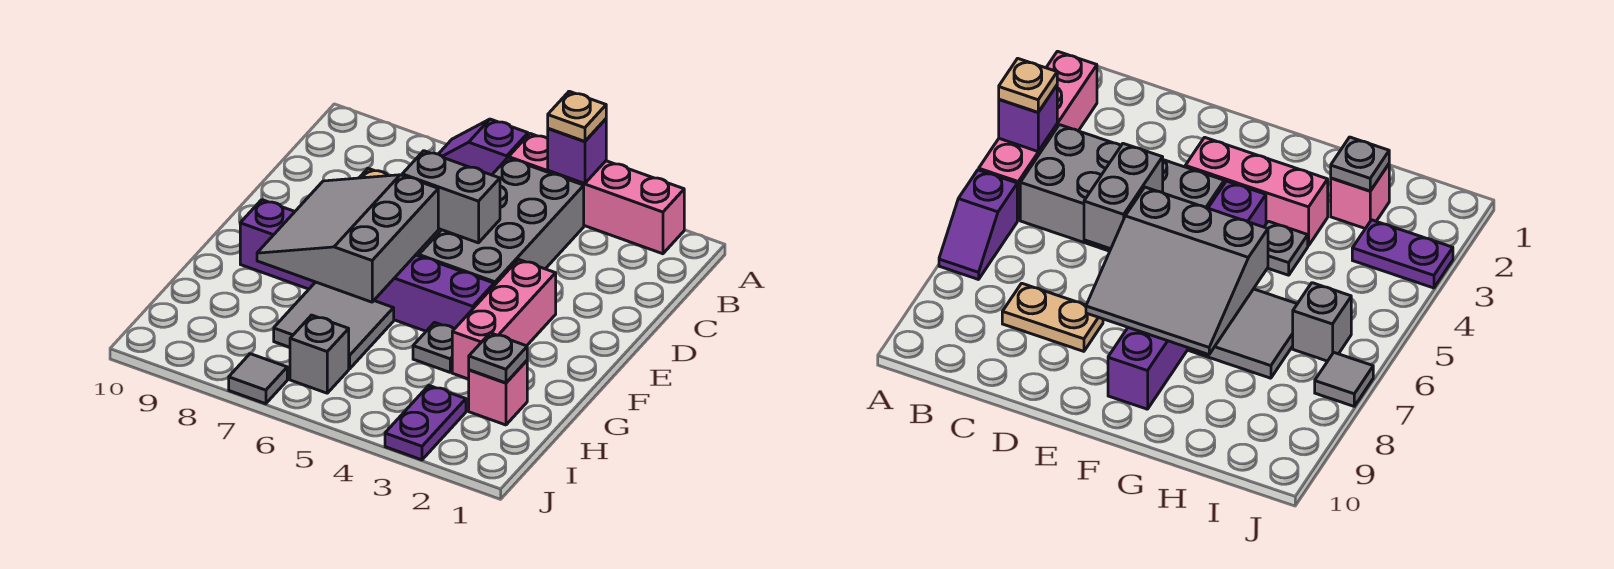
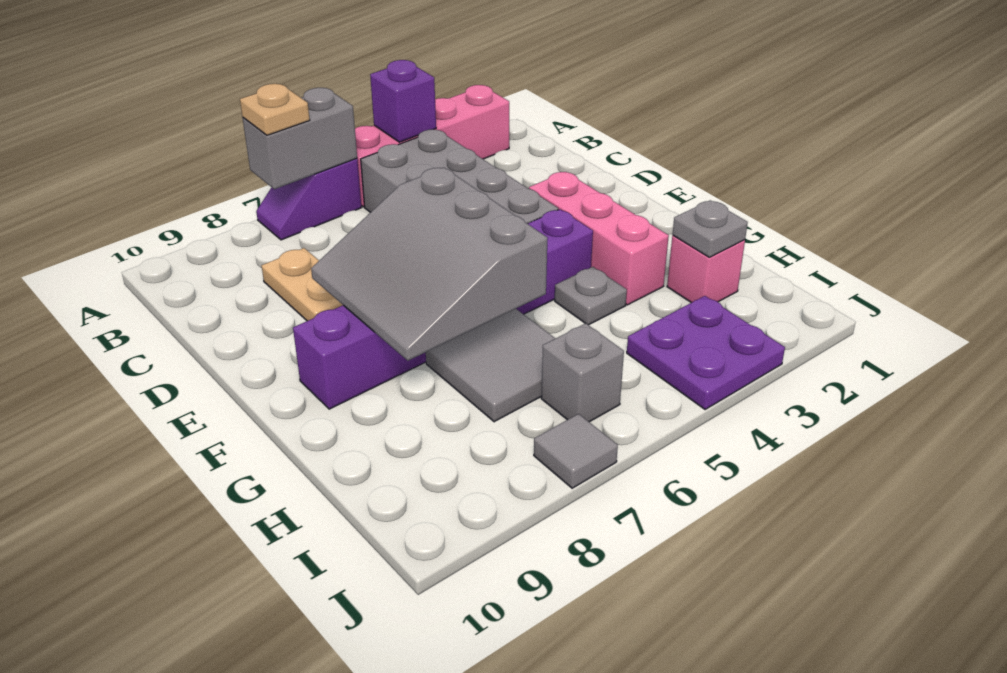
tan plate A4 level 3 -> tan plate A7 level 3
grey brick D5:D6 level 2 -> grey brick A6:A7 level 2
purple plate I3:J3 level 1 -> purple plate I3:J4 level 1

